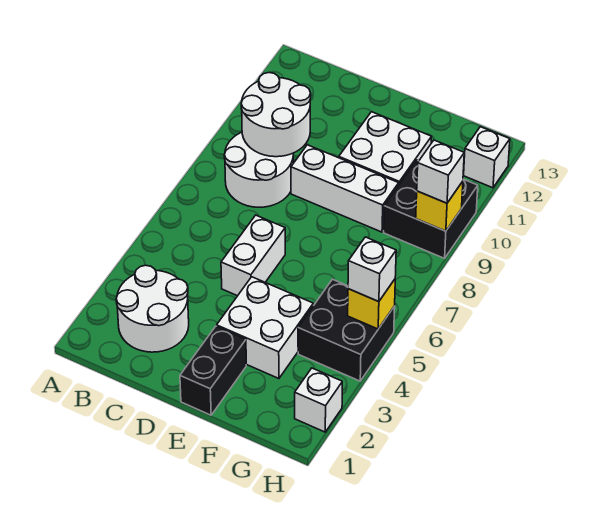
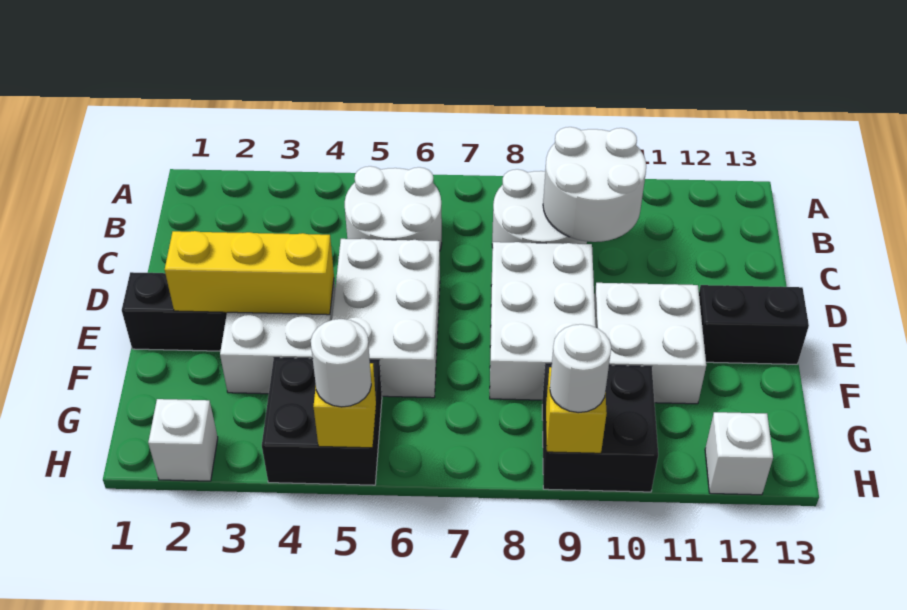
white round brick B2:C3 level 1 -> white round brick B5:C6 level 1
white brick D5:D6 level 1 -> white brick D5:F6 level 1
white brick D9:F9 level 1 -> white brick D8:F9 level 1
none -> yellow brick E2:E4 level 2
none -> black brick E12:E13 level 1
white brick H5 level 3 -> white round brick H5 level 3
white brick H9 level 3 -> white round brick H9 level 3

